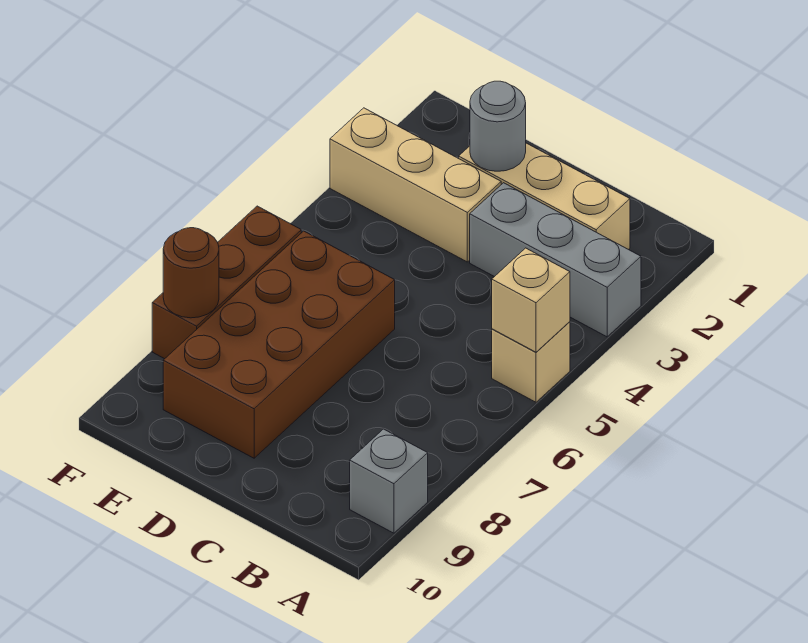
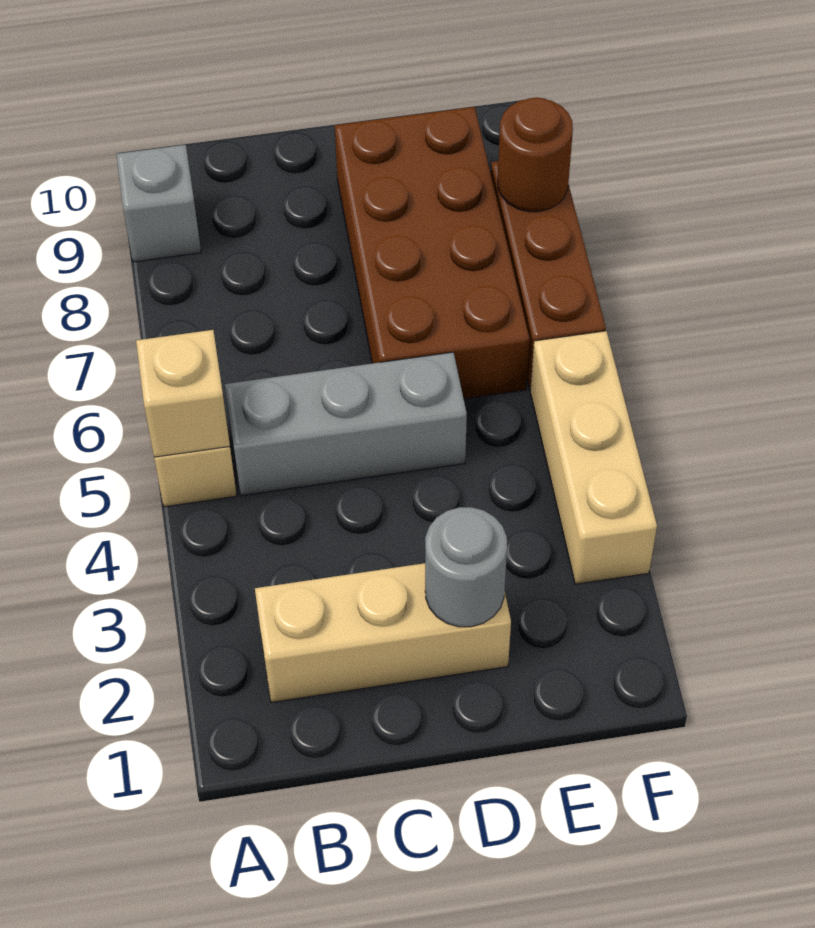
grey brick A3:C3 level 1 -> grey brick B5:D5 level 1
tan brick D3:F3 level 1 -> tan brick F3:F5 level 1

